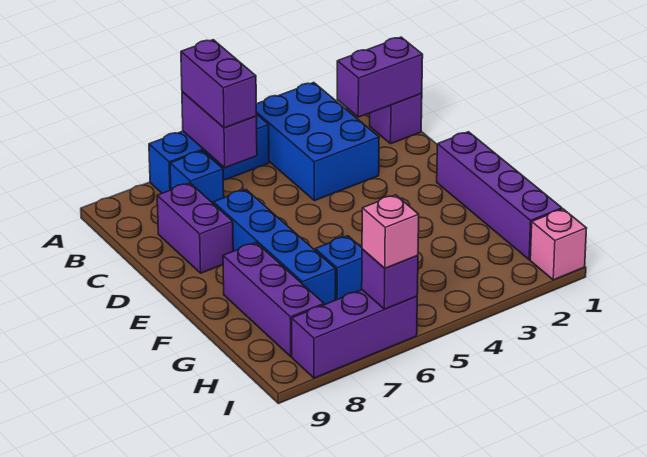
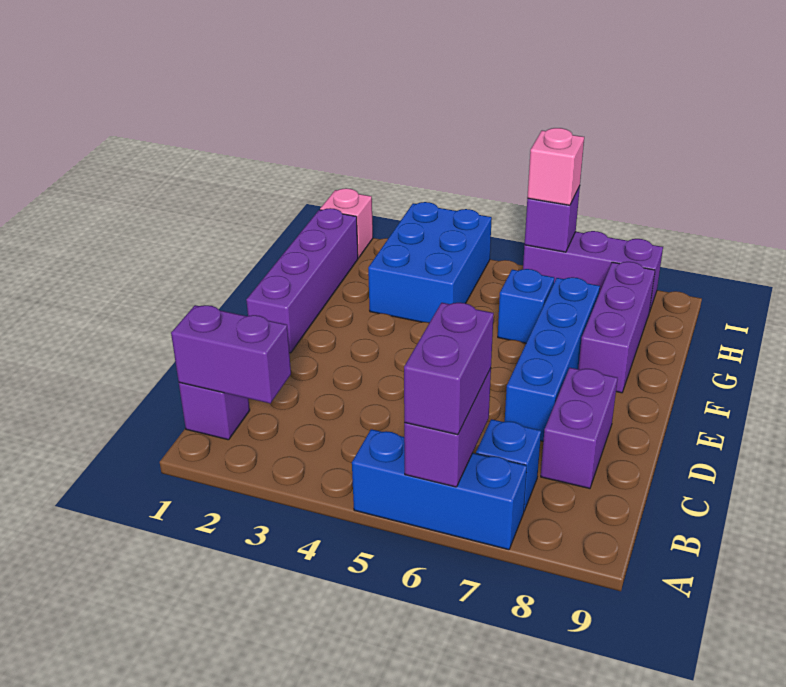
blue brick A3:C4 level 1 -> blue brick G3:I4 level 1

